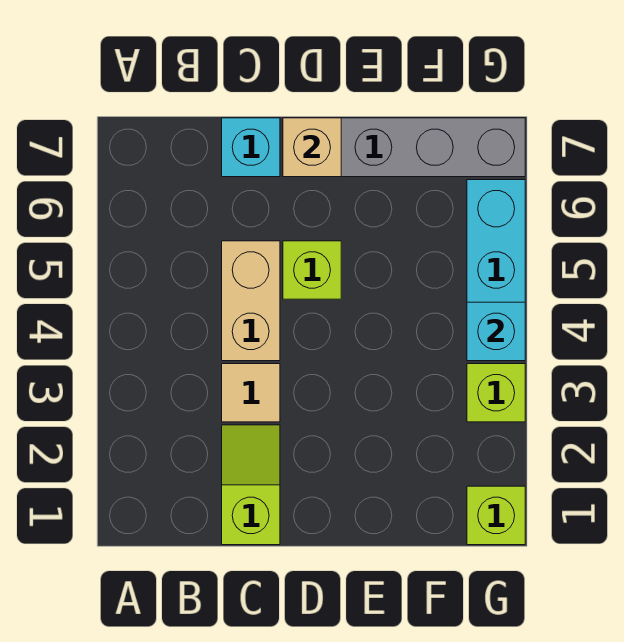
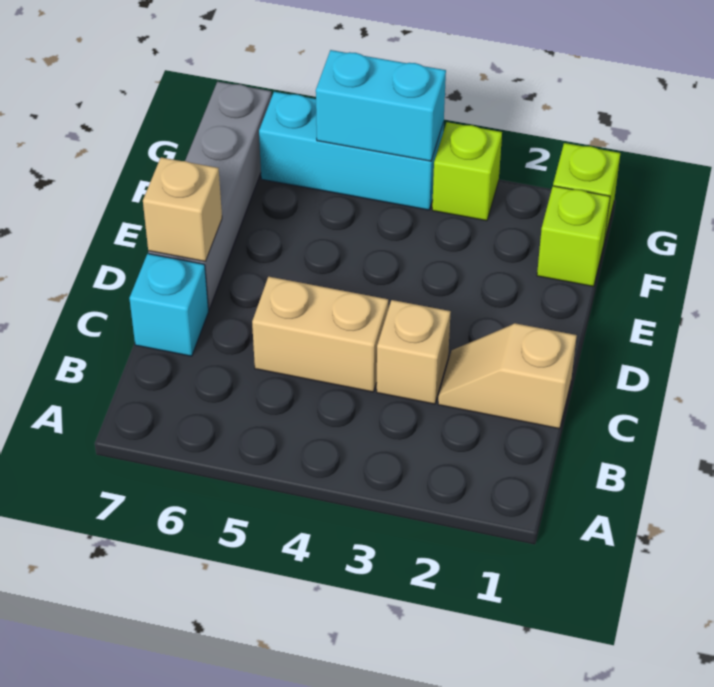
lime slope C1:C2 level 1 top 1 -> tan slope C1:C2 level 1 top 1
tan tile C3 level 1 -> tan brick C3 level 1
lime brick D5 level 1 -> lime brick F1 level 1
cyan brick G4 level 2 -> cyan brick G4:G5 level 2

